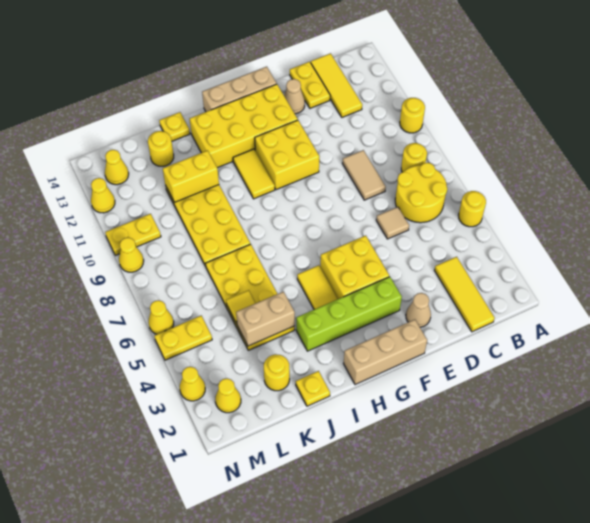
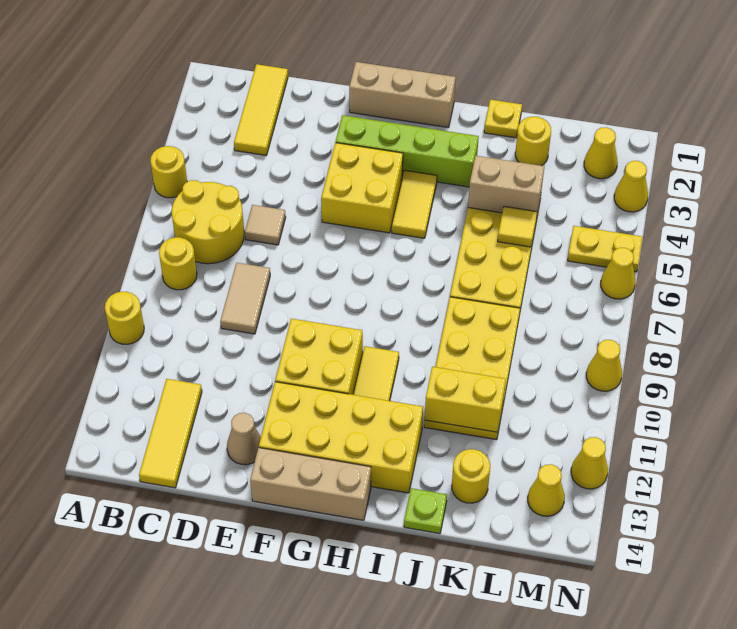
yellow plate D13:D14 level 1 -> none
tan cone E2 level 1 -> none
yellow plate J14 level 1 -> lime plate J14 level 1
yellow plate M10:N10 level 1 -> none

